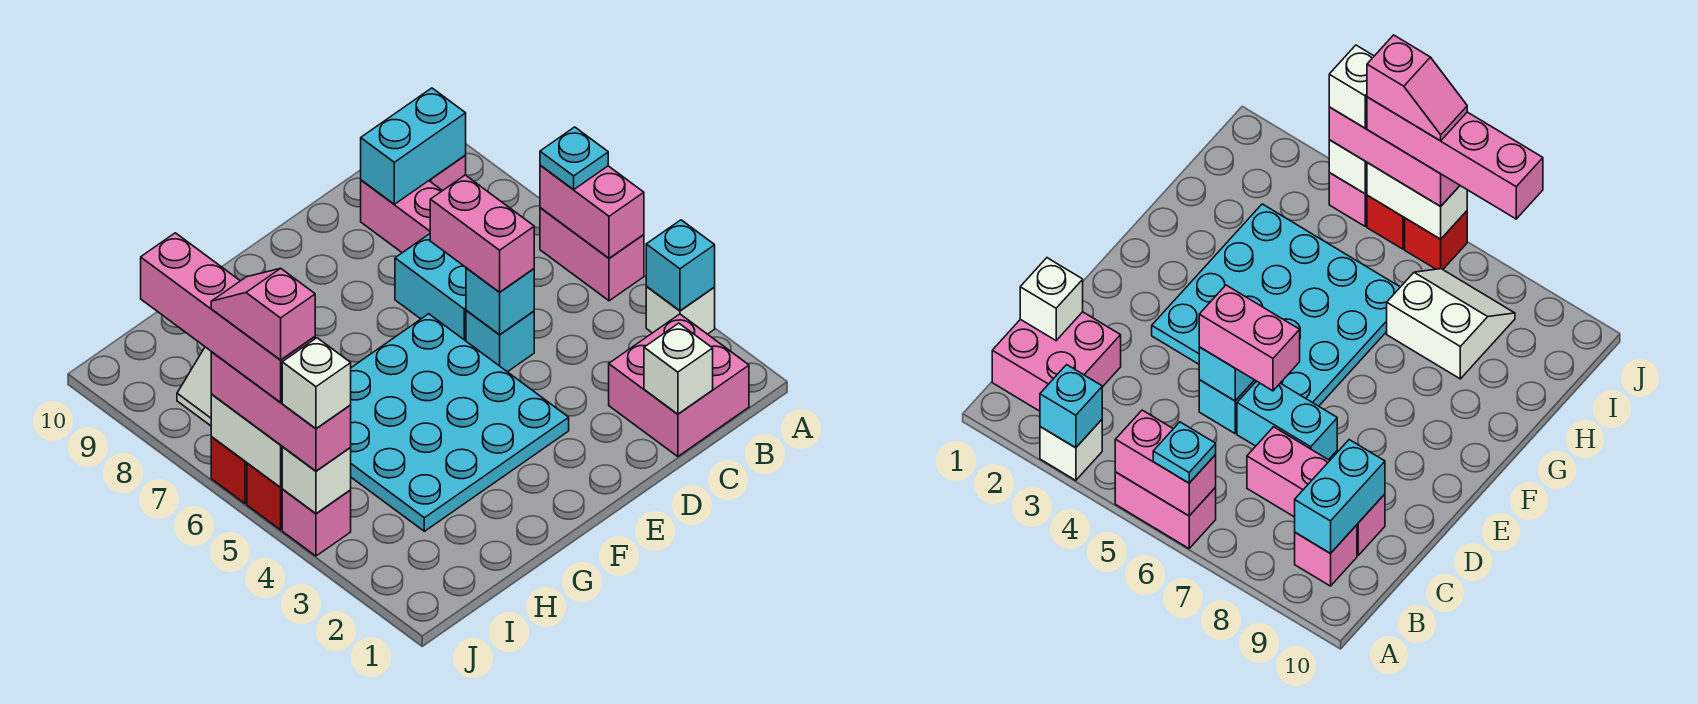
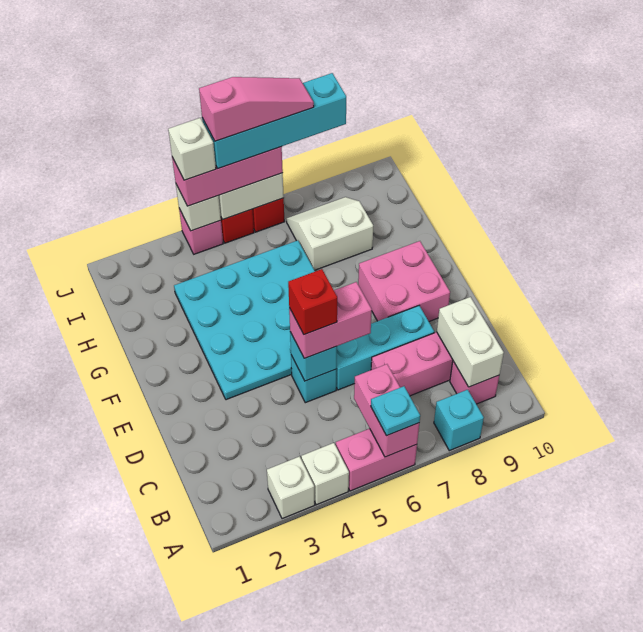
cyan brick A3 level 2 -> cyan brick A8 level 1
pink brick A5:A6 level 2 -> pink brick A6:B6 level 2
pink brick B1:C2 level 1 -> pink brick E8:F9 level 1
cyan brick B9:C9 level 2 -> white brick B9:C9 level 2
white brick C1 level 2 -> white brick A4 level 1
none -> red brick D5 level 4
cyan brick D6:D7 level 1 -> cyan brick D6:D8 level 1
pink brick J5:J8 level 4 -> cyan brick J5:J8 level 4
pink slope J5:J6 level 5 top 5 -> pink slope J5:J7 level 5 top 5

